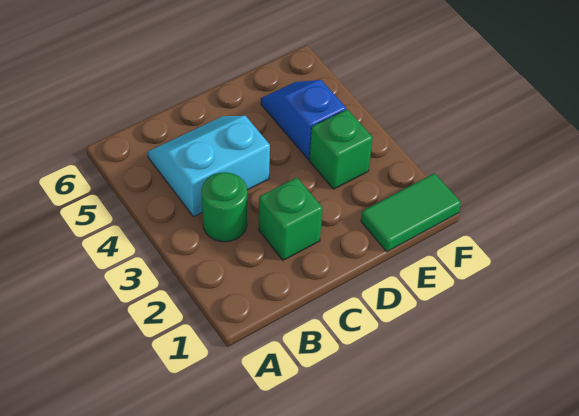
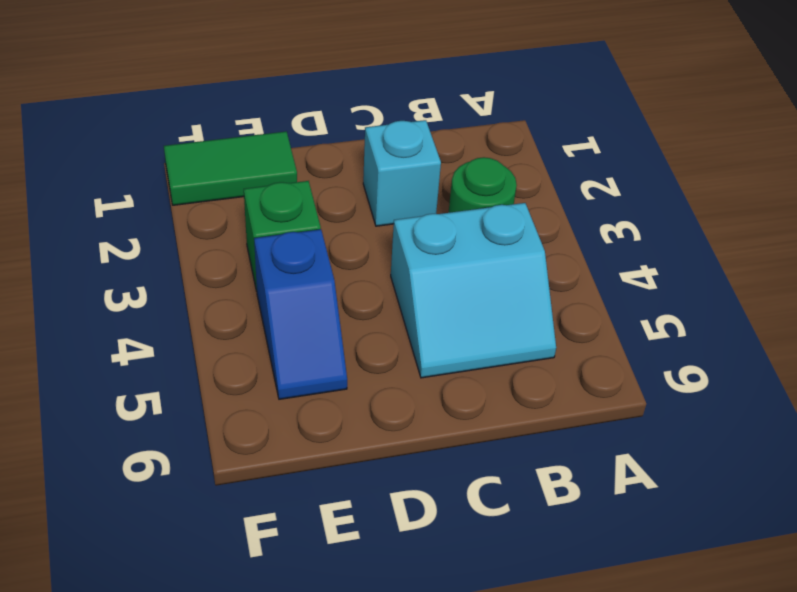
green brick C2 level 1 -> cyan brick C2 level 1

